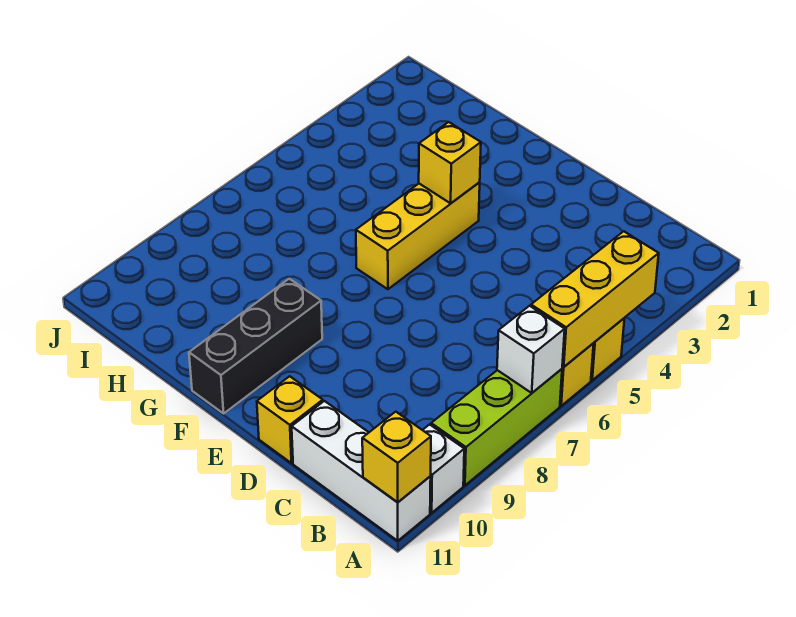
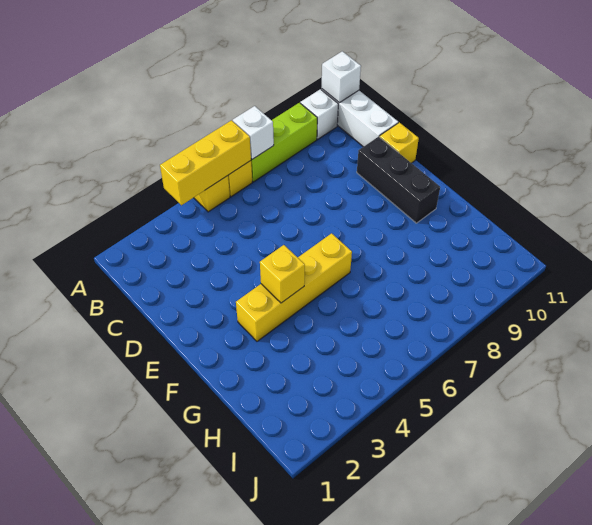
yellow brick A11 level 2 -> white brick A11 level 2
yellow brick F4:F6 level 1 -> yellow brick F3:F6 level 1
black brick F9:F11 level 1 -> black brick D10:F10 level 1

